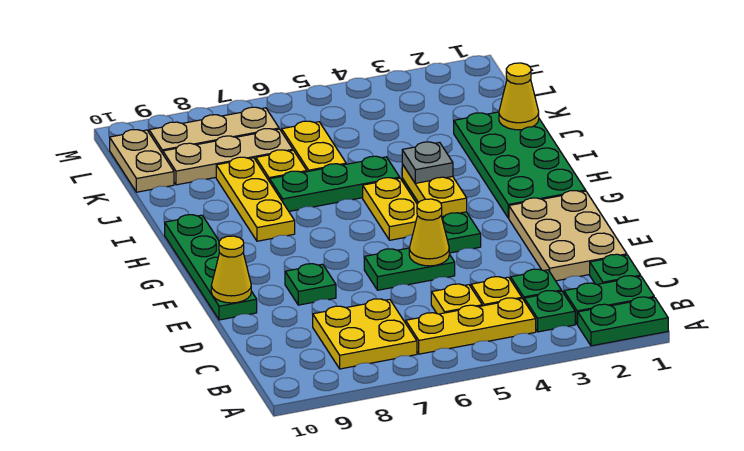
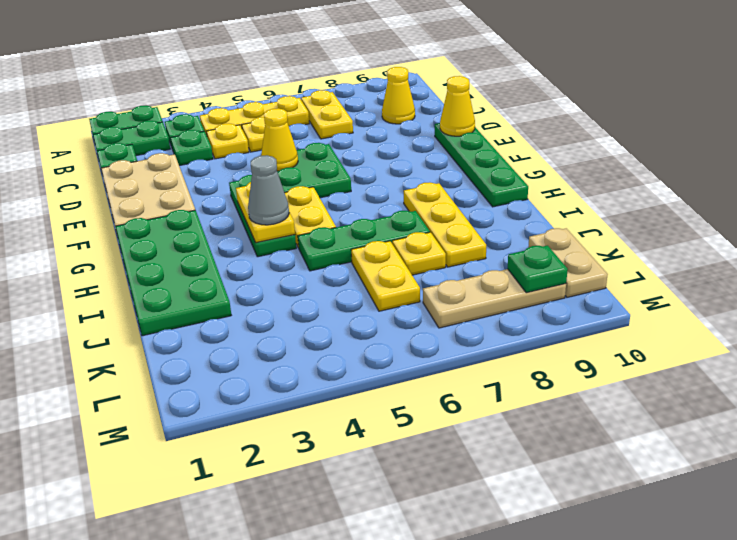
yellow plate B7:C8 level 1 -> yellow plate B7:C7 level 1
green plate E5:E6 level 1 -> green plate E5:F6 level 1
green plate E8 level 1 -> green plate L9 level 2
grey plate H4 level 3 -> grey cone H4 level 3
yellow cone J1 level 2 -> yellow cone C9 level 1
tan plate K7:K9 level 1 -> none

